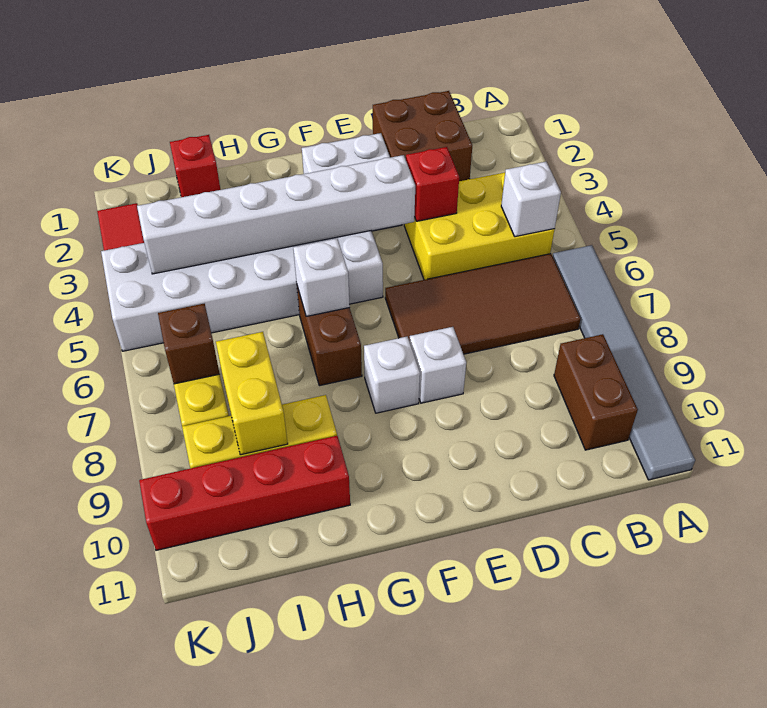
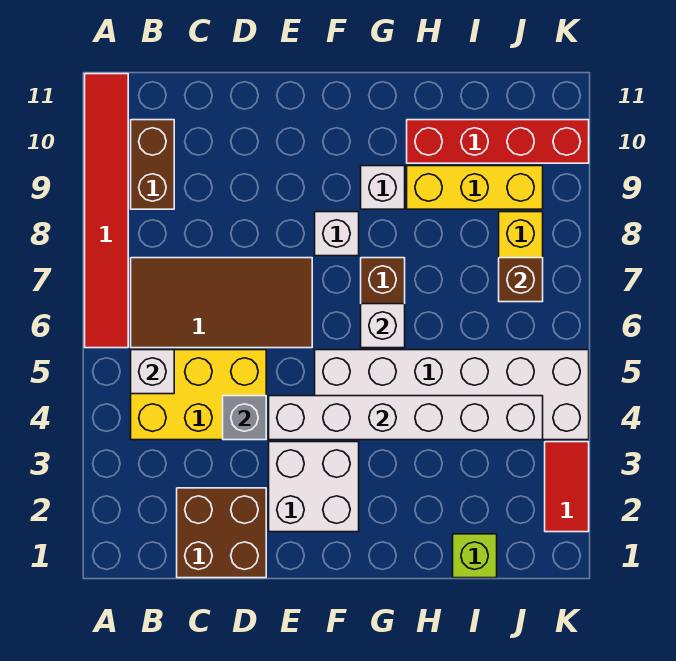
grey tile A6:A11 level 1 -> red tile A6:A11 level 1
red brick D4 level 2 -> grey brick D4 level 2
white brick E8 level 1 -> white brick G9 level 1
red brick I1 level 1 -> lime brick I1 level 1
yellow brick I8:I9 level 2 -> none

